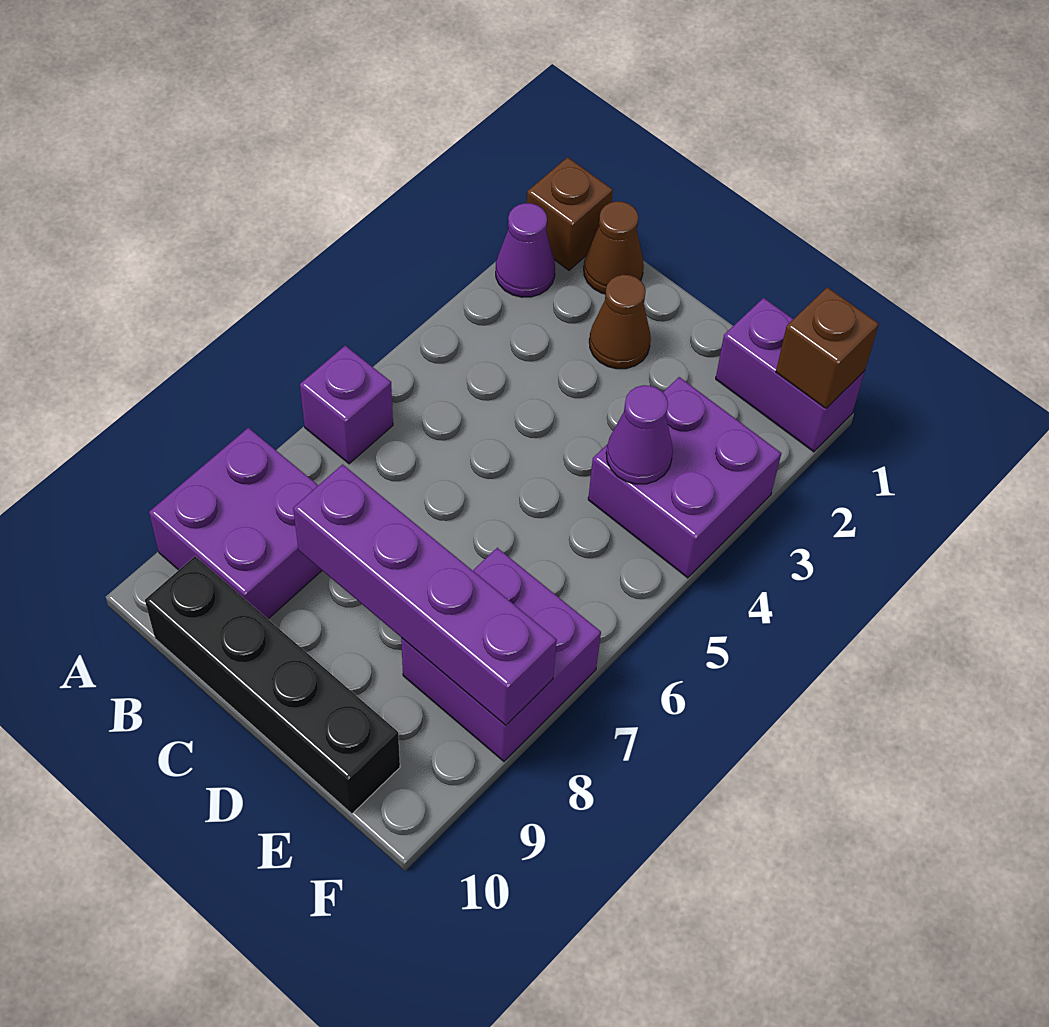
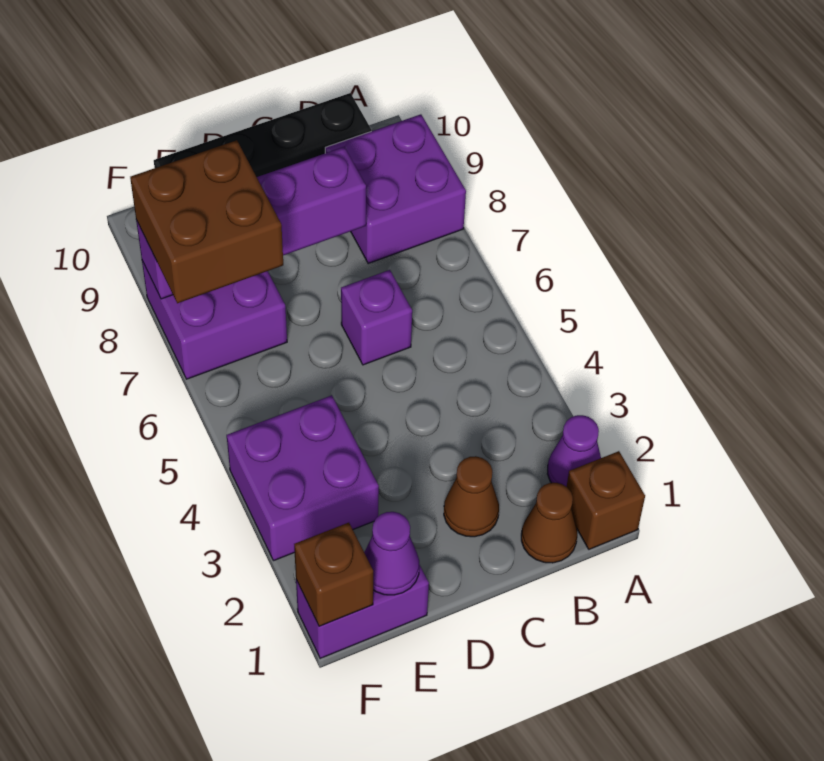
purple brick A6 level 1 -> purple brick C6 level 1
purple cone E4 level 2 -> purple cone E1 level 2
none -> brown brick E7:F8 level 3

